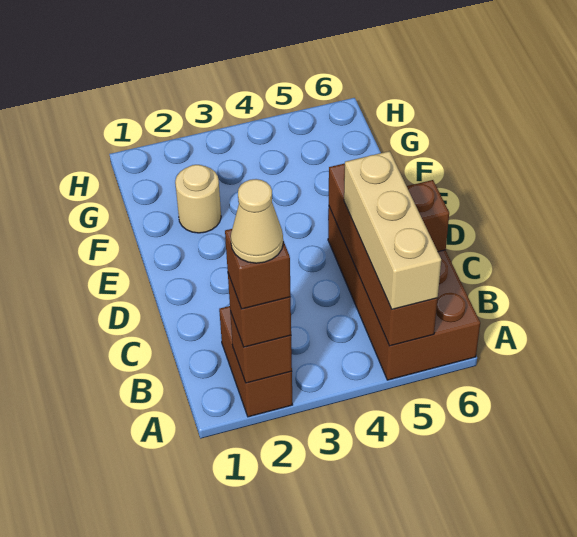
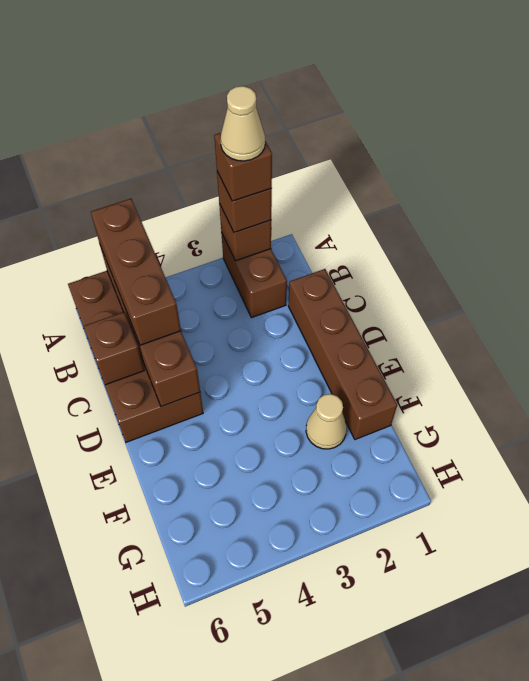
tan brick A5:C5 level 3 -> brown brick A5:C5 level 3
none -> brown brick C1:F1 level 1
tan round brick F2 level 1 -> tan cone F2 level 1

